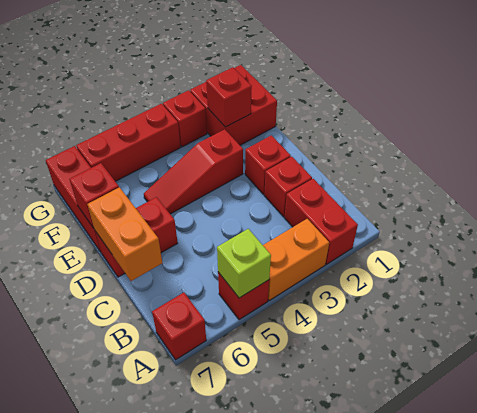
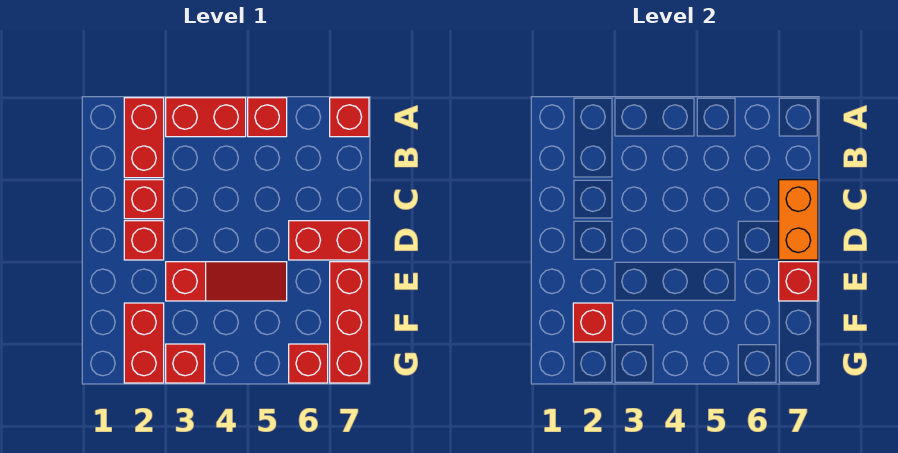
orange brick A3:A4 level 1 -> red brick A3:A4 level 1
lime brick A5 level 2 -> none
red brick F1:G2 level 1 -> red brick F2:G2 level 1
red brick G4:G6 level 1 -> red brick G6 level 1

